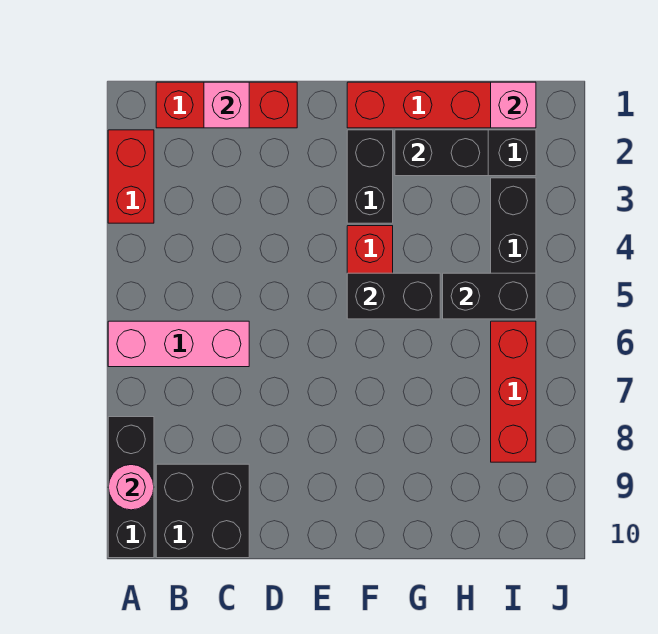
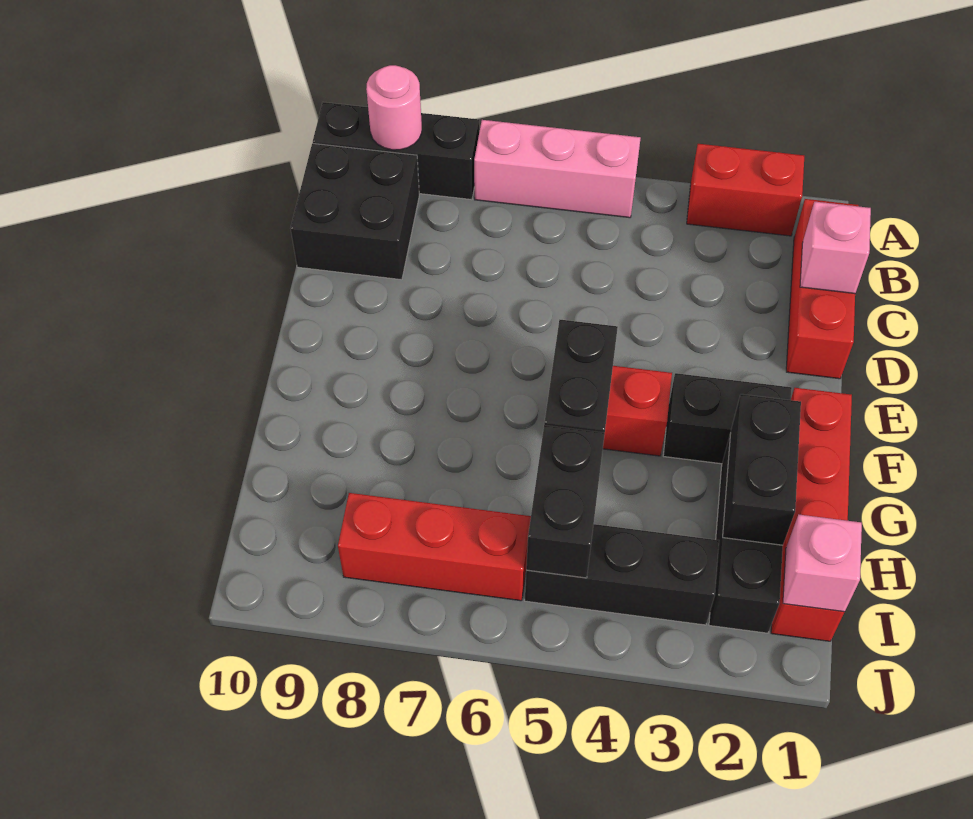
pink brick A6:C6 level 1 -> pink brick A5:A7 level 1

